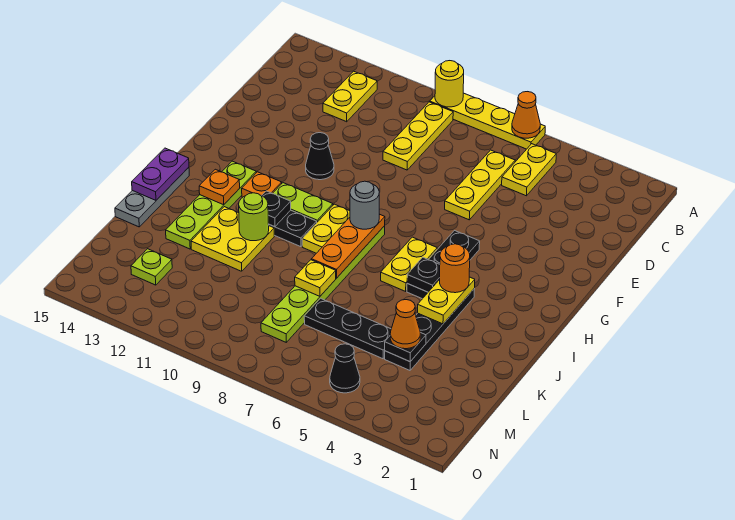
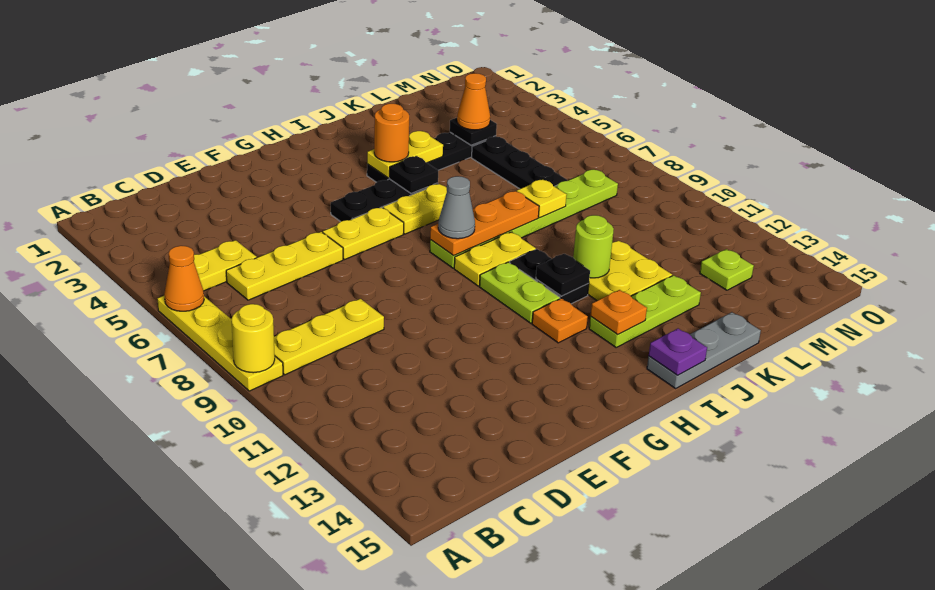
yellow plate B12:C12 level 1 -> yellow plate F6:G6 level 1
black cone F11 level 1 -> none
grey round brick H8 level 3 -> grey cone H8 level 3
lime plate H13:K13 level 1 -> lime plate I13:K13 level 1
purple plate I15:J15 level 2 -> purple plate I15 level 2
black cone N5 level 1 -> none

